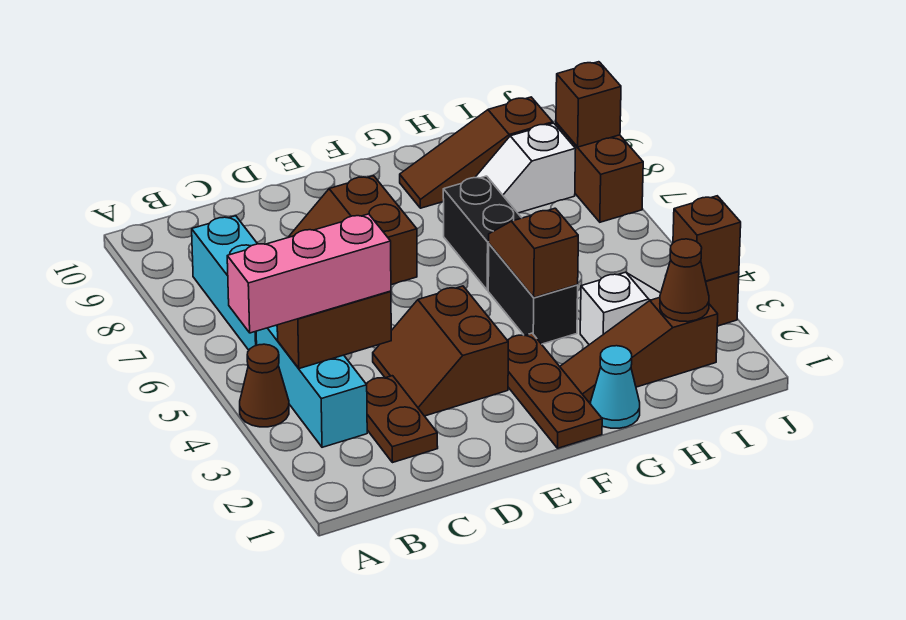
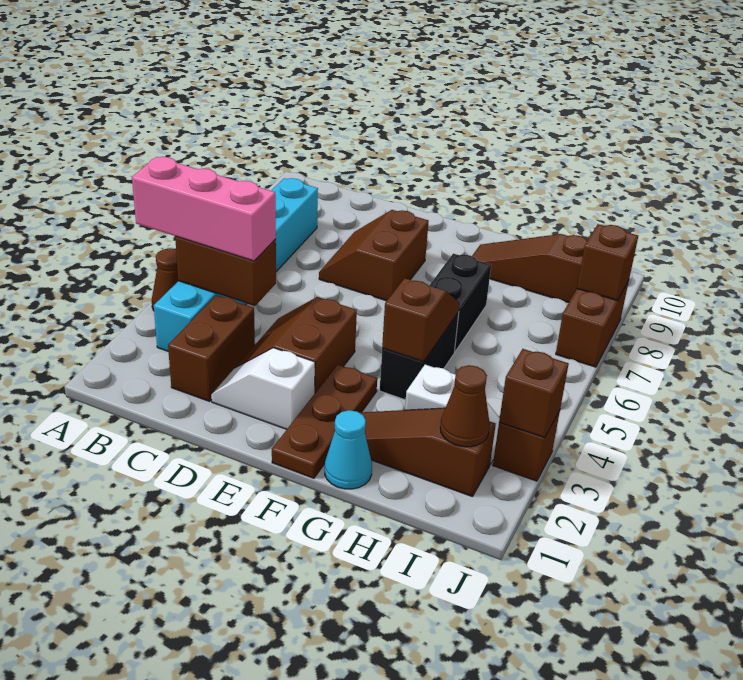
brown plate C2:C3 level 1 -> brown brick C2:C3 level 1
white slope H8:I8 level 1 top I -> white slope D2:E2 level 1 top E

